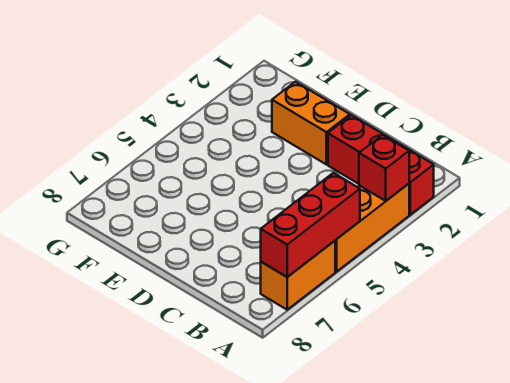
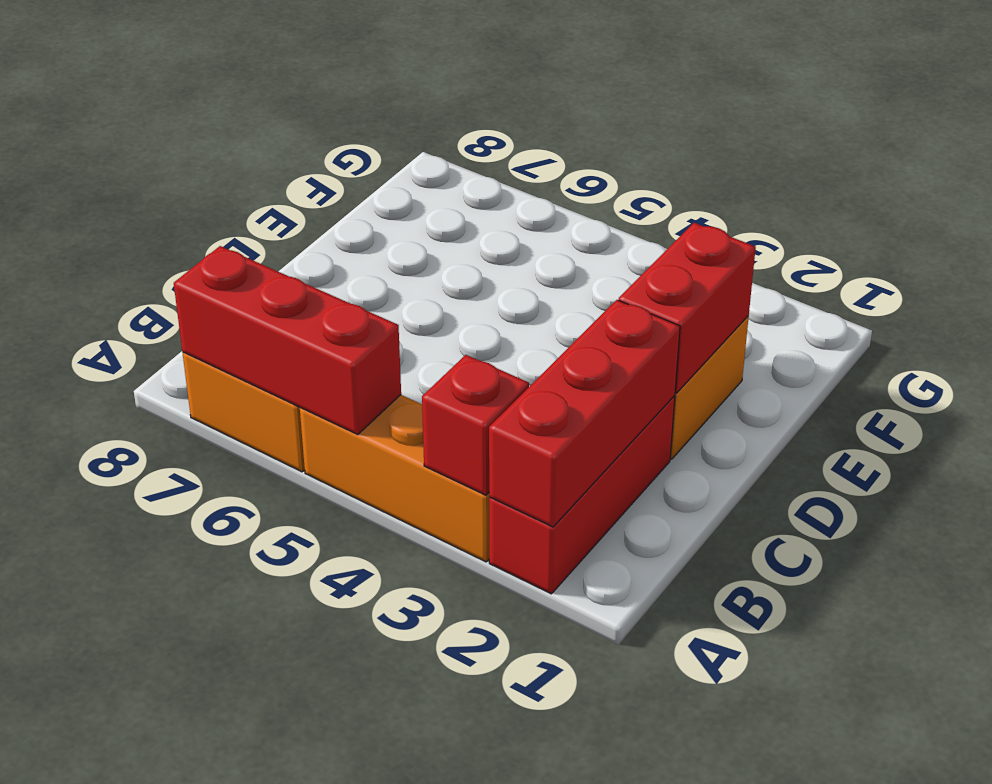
none -> red brick A2:C2 level 2
none -> red brick D2:E2 level 2

